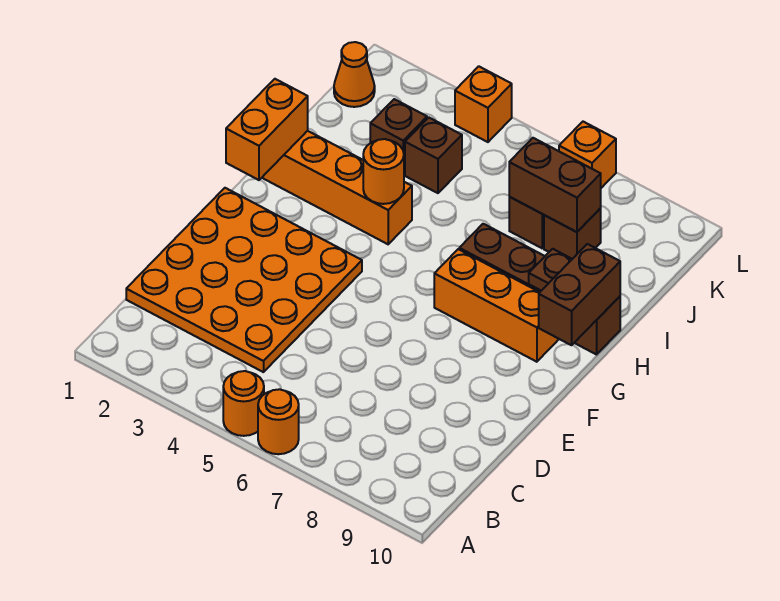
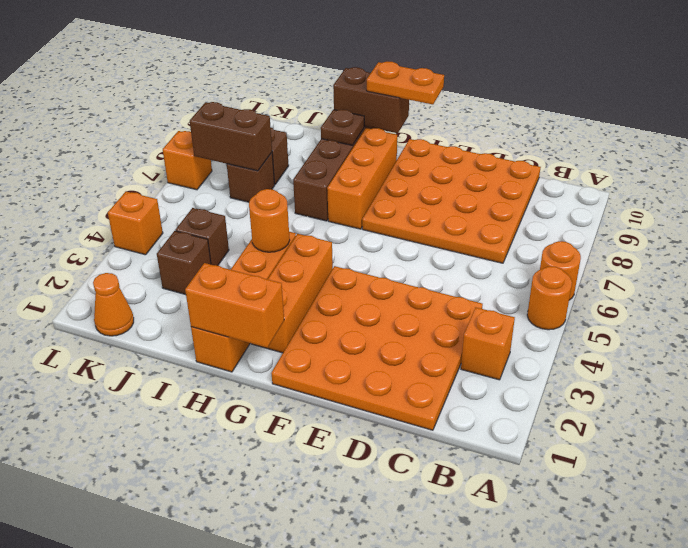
none -> orange brick B3 level 1
none -> orange plate C7:F10 level 1
none -> orange plate F10:G10 level 3
none -> orange brick G2:G4 level 1
brown brick J7:J8 level 2 -> brown brick J7:K7 level 2

